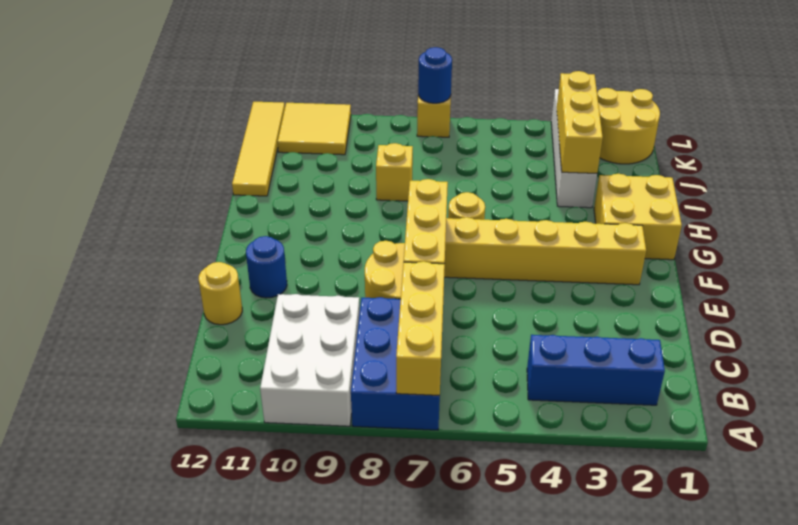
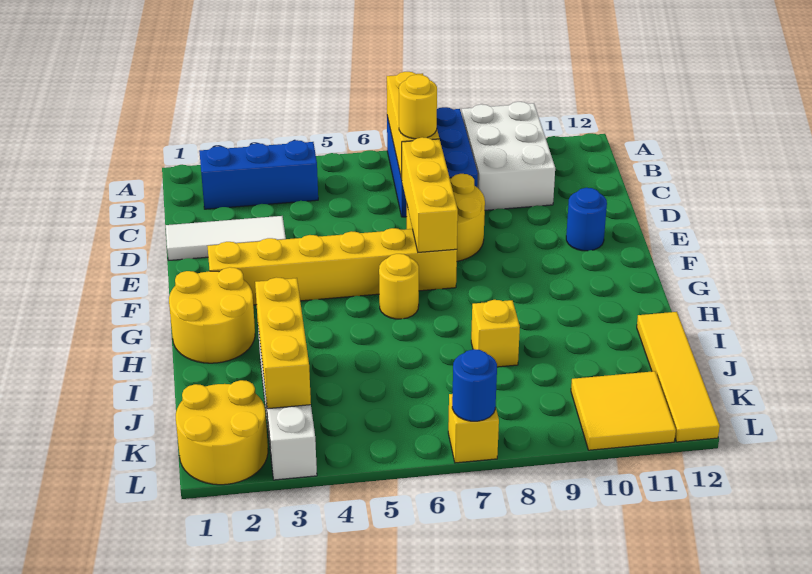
none -> white tile D1:D3 level 1
yellow round brick D12 level 1 -> yellow round brick C7 level 3
yellow brick G1:H2 level 1 -> yellow round brick G1:H2 level 1

